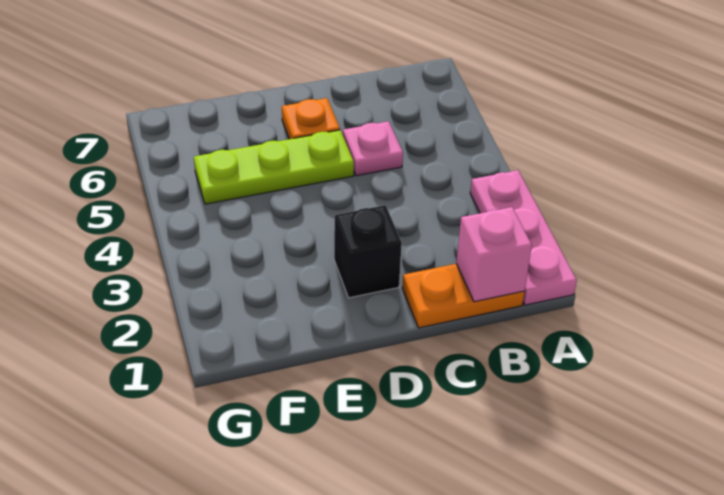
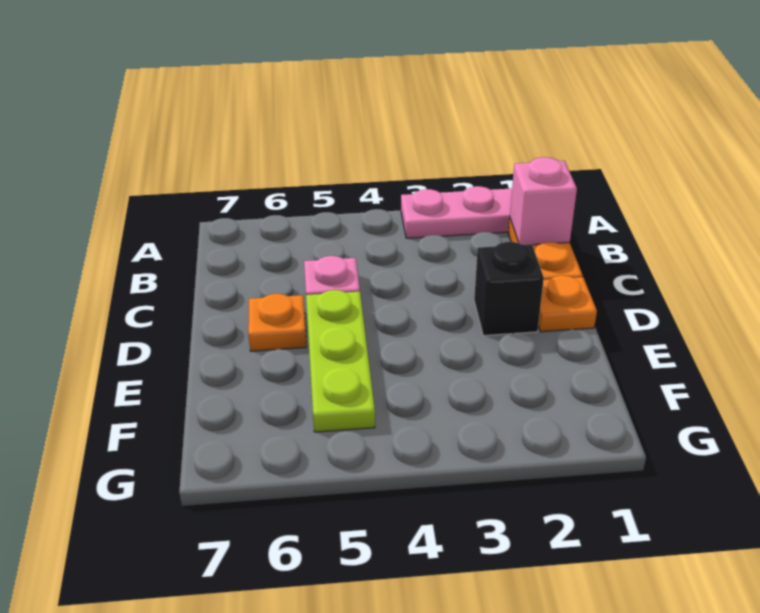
none -> orange plate D1 level 1

